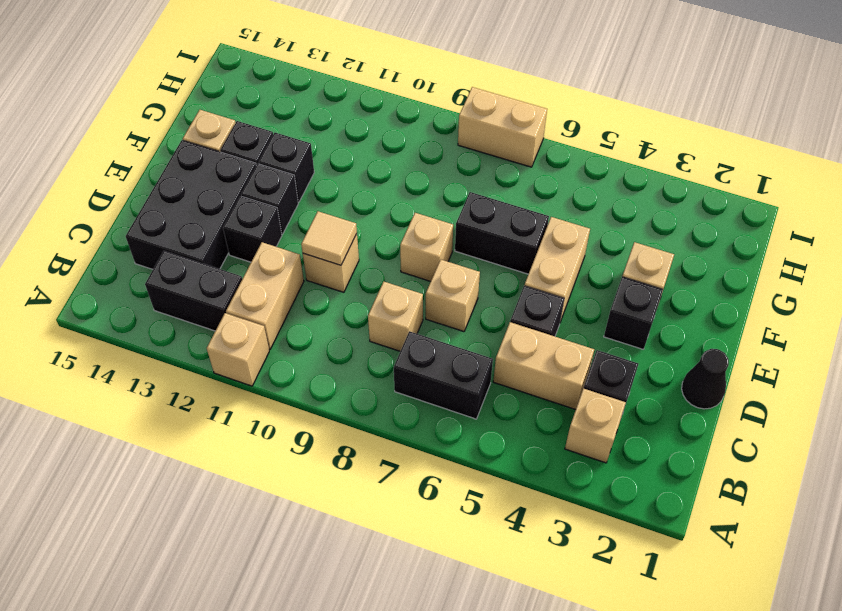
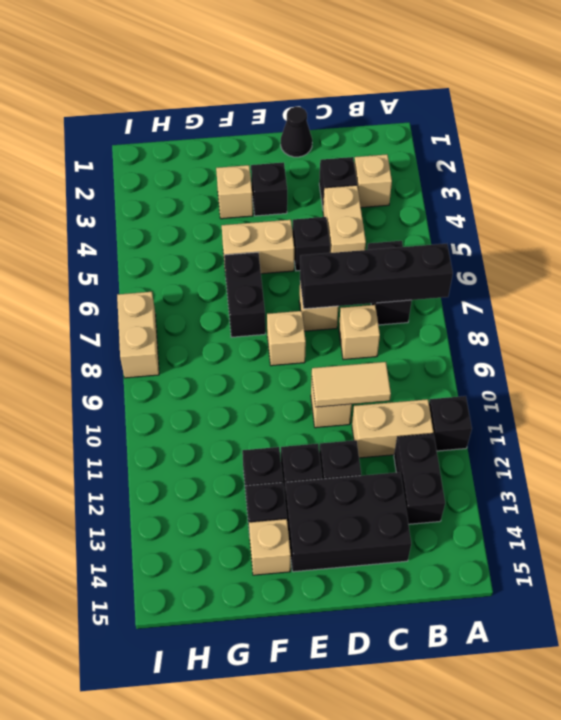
none -> black brick A7:D7 level 2
tan brick A11 level 1 -> black brick A11 level 1
tan tile D10 level 2 -> tan tile C10:D10 level 2

